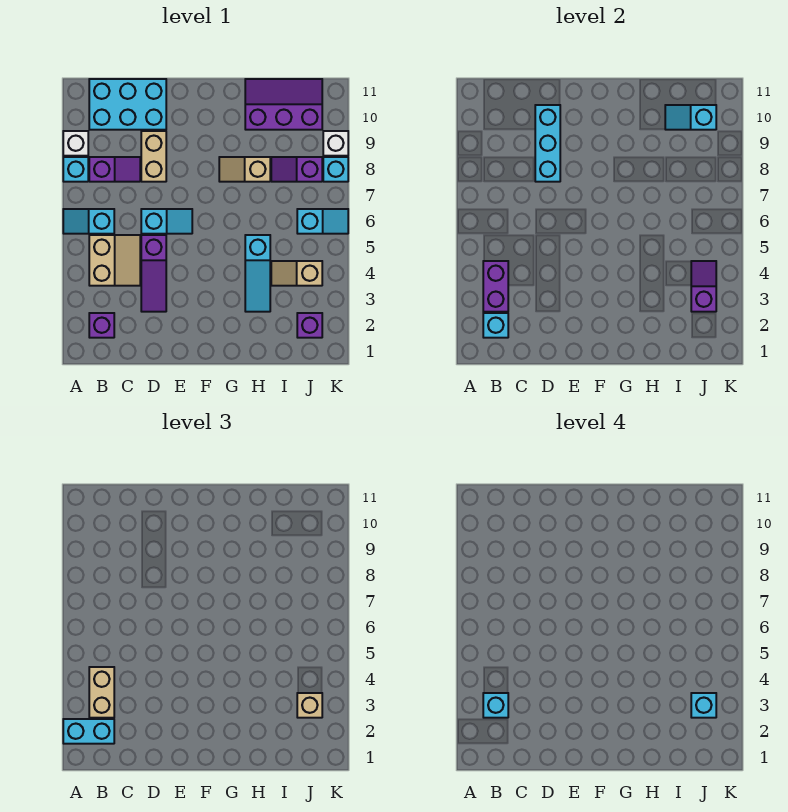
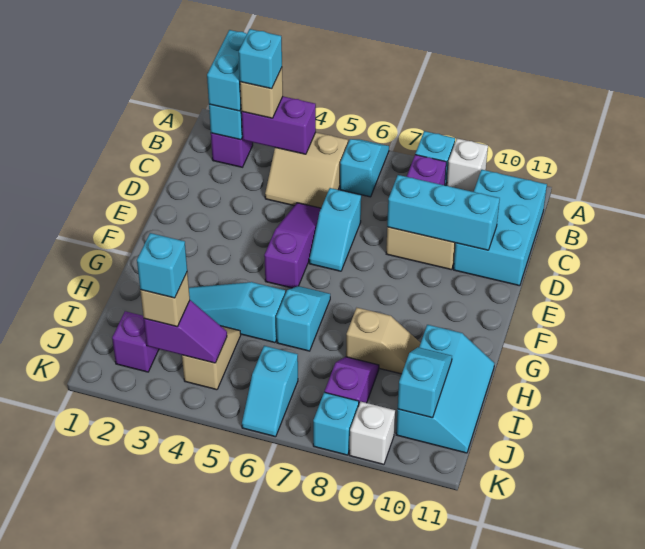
tan brick B3:B4 level 3 -> tan brick B3 level 3
purple slope D3:D5 level 1 top 5 -> purple slope D5:F5 level 1 top F
none -> cyan slope G6:H6 level 1 top H
tan slope G8:H8 level 1 top H -> tan slope H8:H9 level 1 top 8
purple slope H10:J11 level 1 top 10 -> cyan slope H10:J11 level 1 top 10

